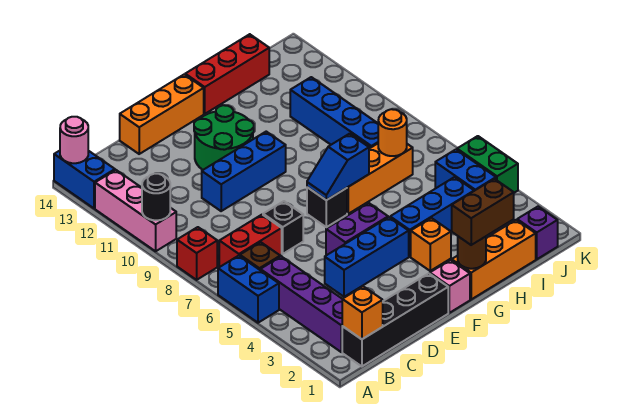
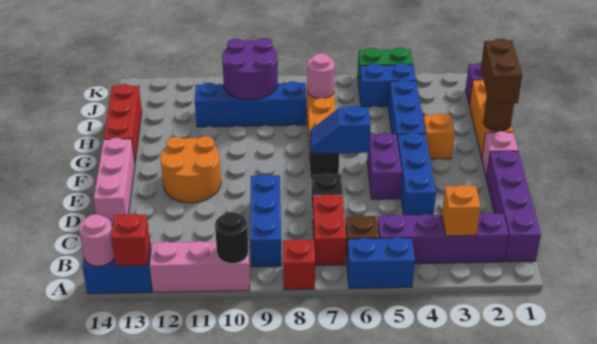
none -> red brick A13 level 2
black brick B1:E1 level 1 -> purple brick B1:E1 level 1
orange brick B1 level 2 -> orange brick B3 level 2
blue brick D10:F10 level 1 -> blue brick B9:D9 level 1
orange brick D14:F14 level 1 -> pink brick D14:F14 level 1
green round brick E11:F12 level 1 -> orange round brick E11:F12 level 1
blue slope F7:G7 level 2 top G -> blue slope F6:F7 level 2 top 6
orange round brick I7 level 2 -> pink round brick I7 level 2
none -> purple round brick I9:J10 level 2

